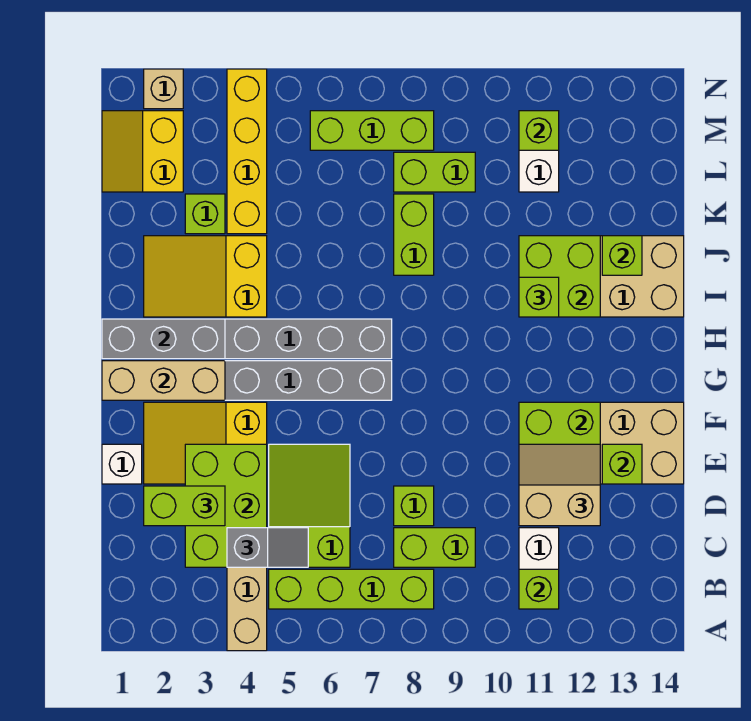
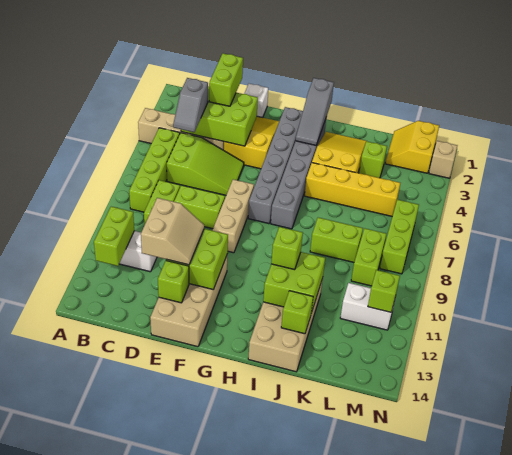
lime brick B11 level 2 -> lime brick B11:B12 level 2
lime brick D8 level 1 -> lime brick D8:E8 level 1
tan brick G1:G3 level 2 -> tan brick F7:F9 level 1
grey brick H1:H3 level 2 -> grey slope H1:H3 level 2 top 1
yellow brick K4:N4 level 1 -> yellow brick I5:L5 level 1
yellow slope L1:M2 level 1 top 2 -> yellow slope L1:M2 level 1 top M

